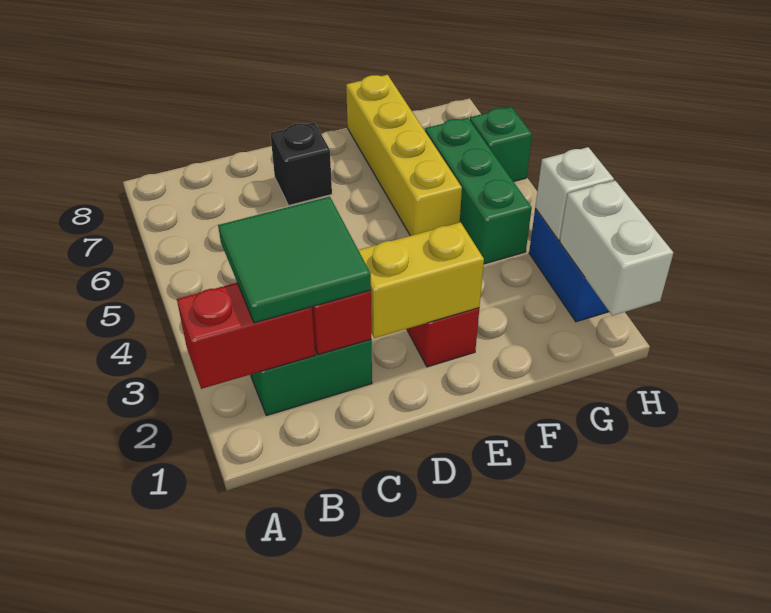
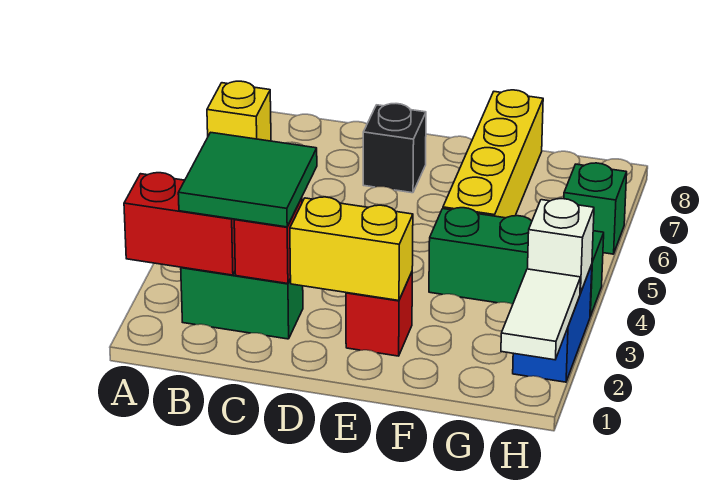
none -> yellow brick A7 level 1
green brick G4:G6 level 1 -> green brick F4:H4 level 1
white brick H1:H2 level 2 -> white tile H1:H2 level 2

